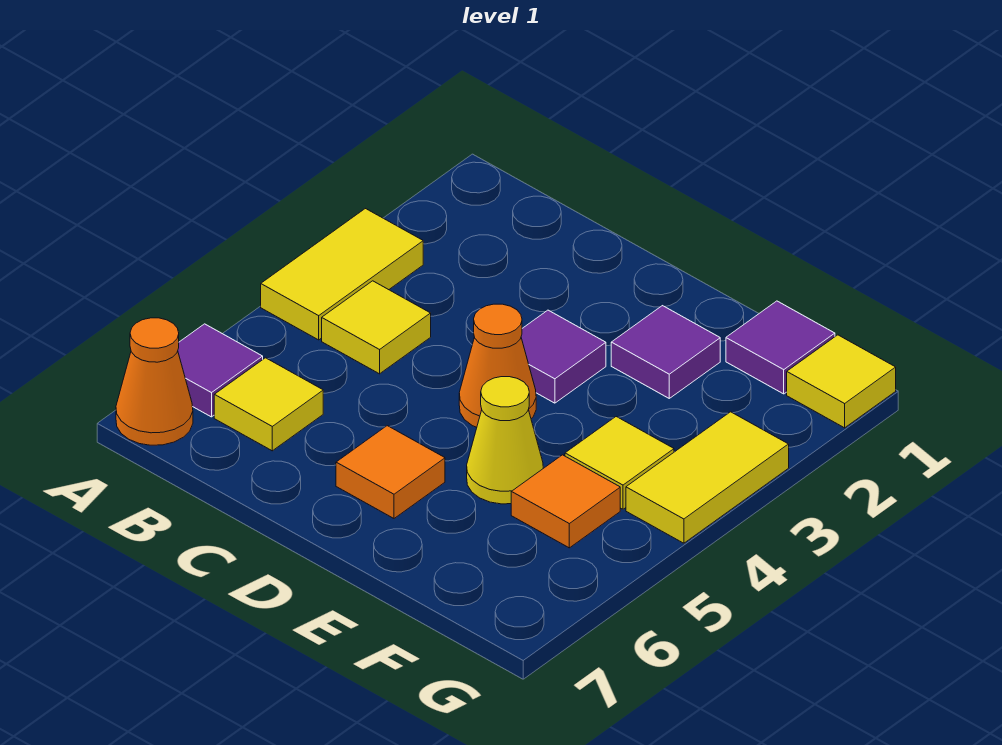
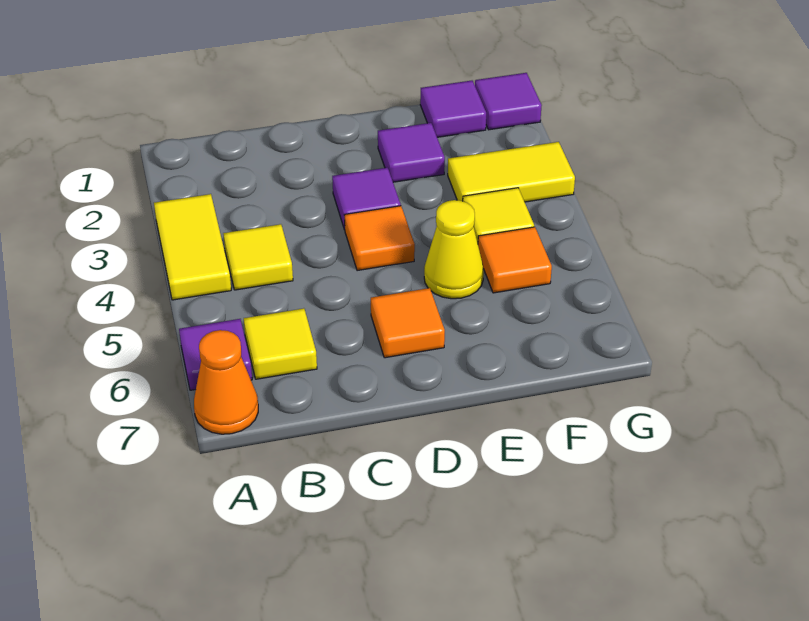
orange cone D4 level 1 -> orange tile D4 level 1
yellow tile G1 level 1 -> purple tile G1 level 1
yellow tile G3:G4 level 1 -> yellow tile F3:G3 level 1

